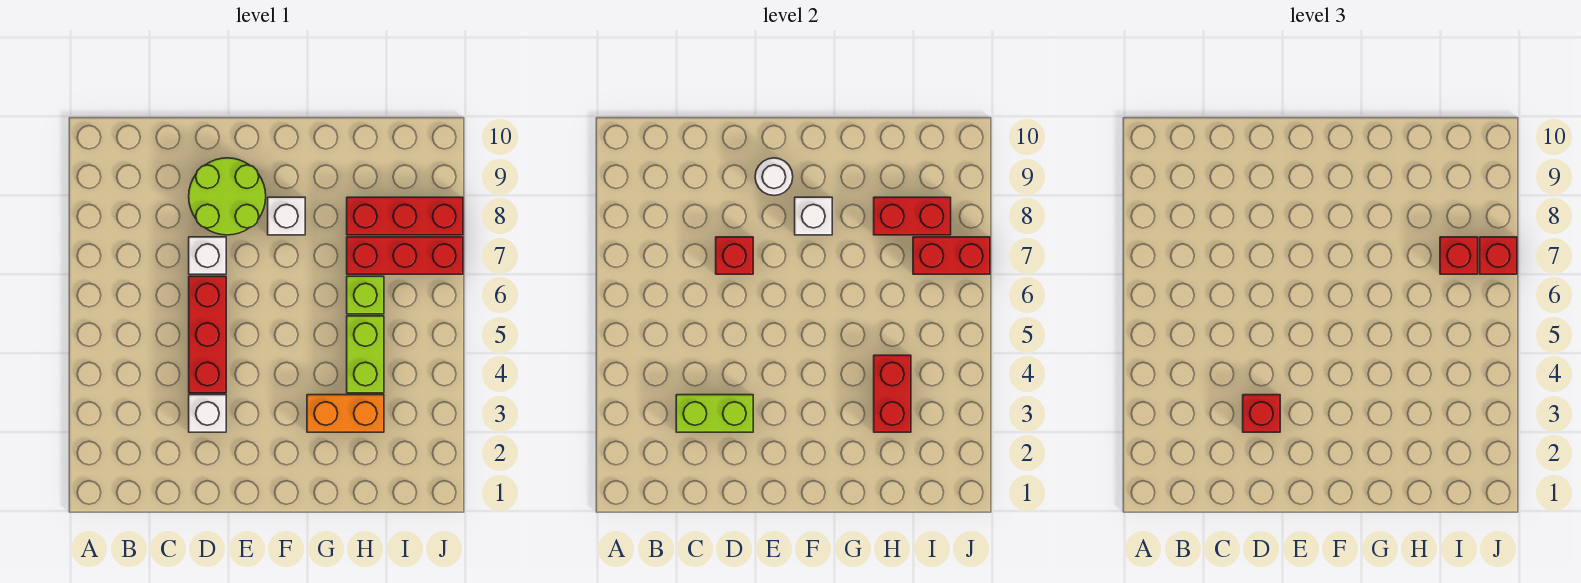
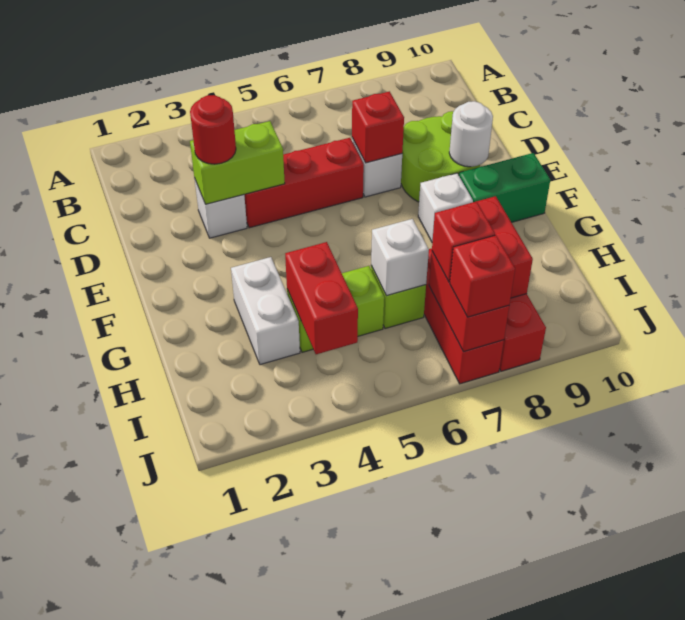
lime brick C3:D3 level 2 -> lime brick D3:D4 level 2
red brick D3 level 3 -> red round brick D3 level 3
white brick F8 level 2 -> white brick H6 level 2
none -> green brick F9:F10 level 1
orange brick G3:H3 level 1 -> white brick G3:H3 level 1
red brick H3:H4 level 2 -> red brick H4:I4 level 2

